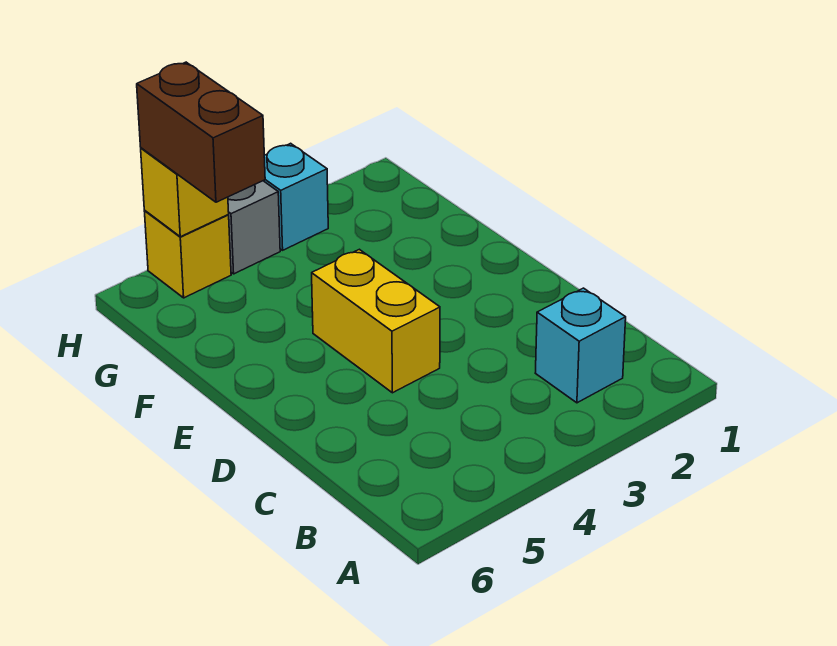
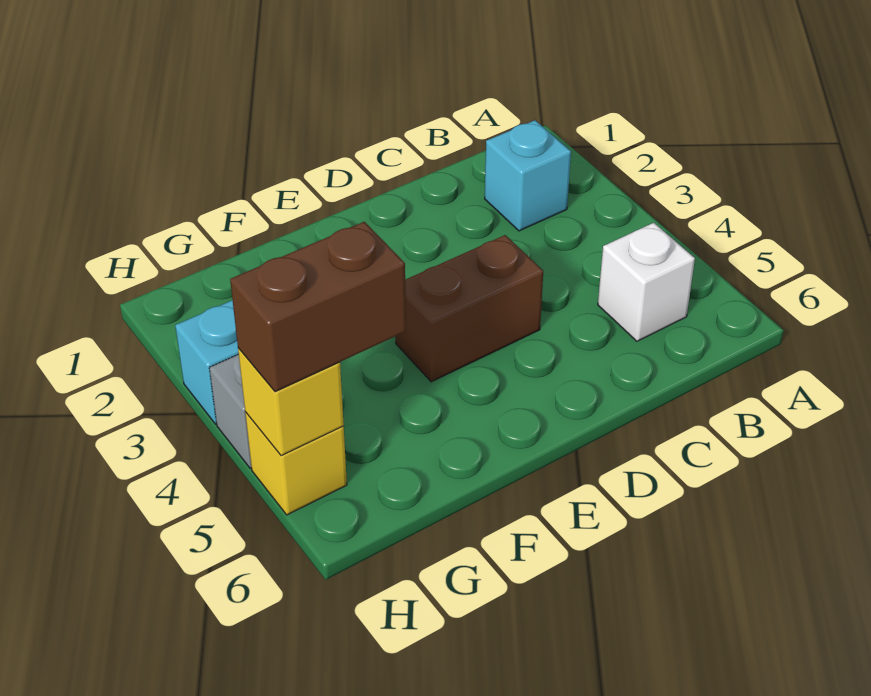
none -> white brick B5 level 1
yellow brick D4:E4 level 1 -> brown brick D4:E4 level 1

